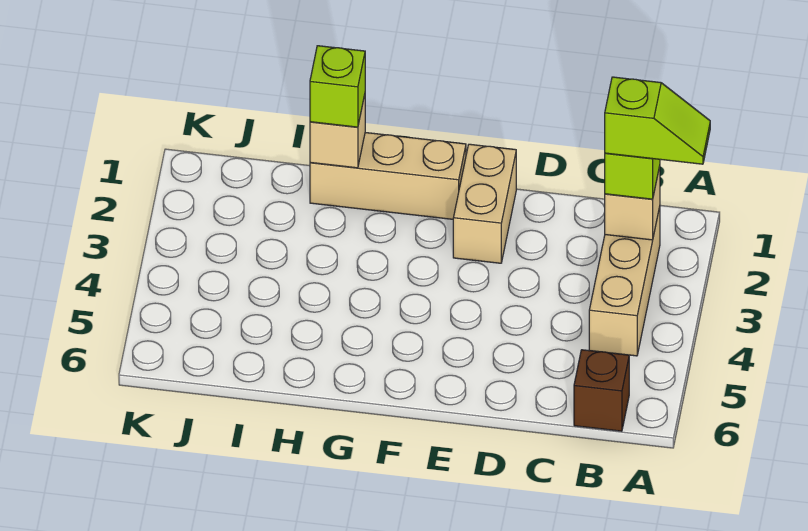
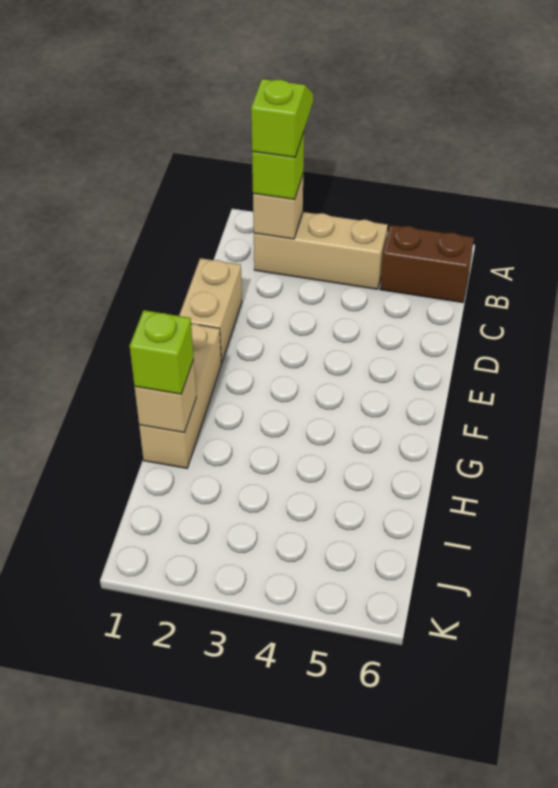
brown brick B6 level 1 -> brown brick B5:B6 level 1
tan brick E1:E2 level 1 -> tan brick D1:E1 level 1

